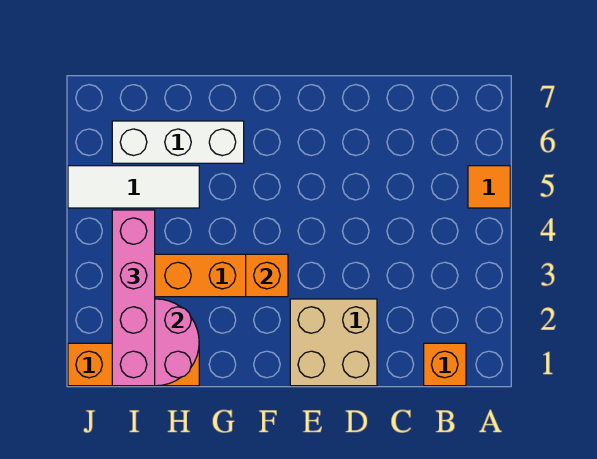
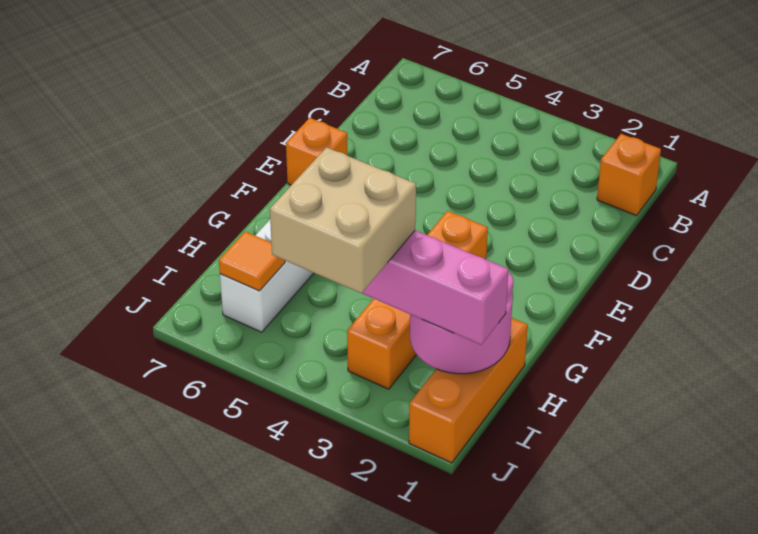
orange tile A5 level 1 -> orange tile I6 level 2
tan brick D1:E2 level 1 -> tan brick I3:J4 level 4
orange brick F3 level 2 -> orange brick E7 level 1
white tile H5:J5 level 1 -> none

